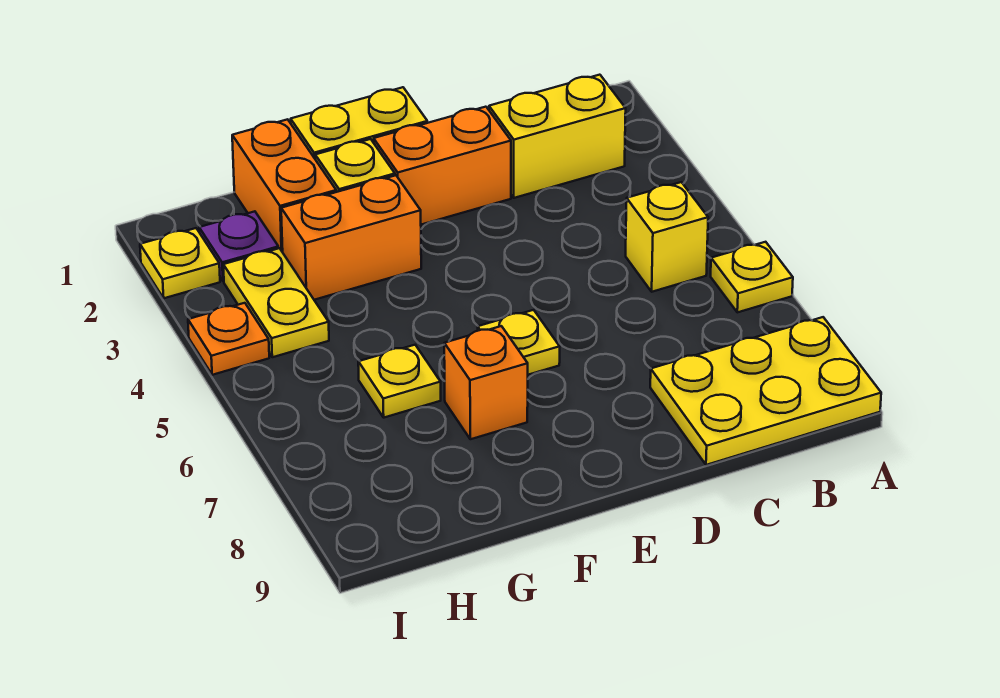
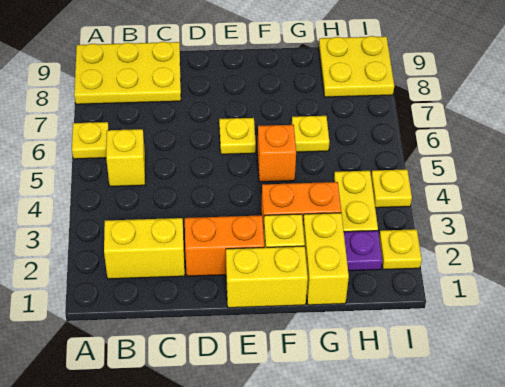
orange brick F7 level 1 -> orange brick F5 level 1
orange brick G1:G2 level 1 -> yellow brick G1:G2 level 1
none -> yellow plate H8:I9 level 1
orange plate I4 level 1 -> yellow plate I4 level 1

